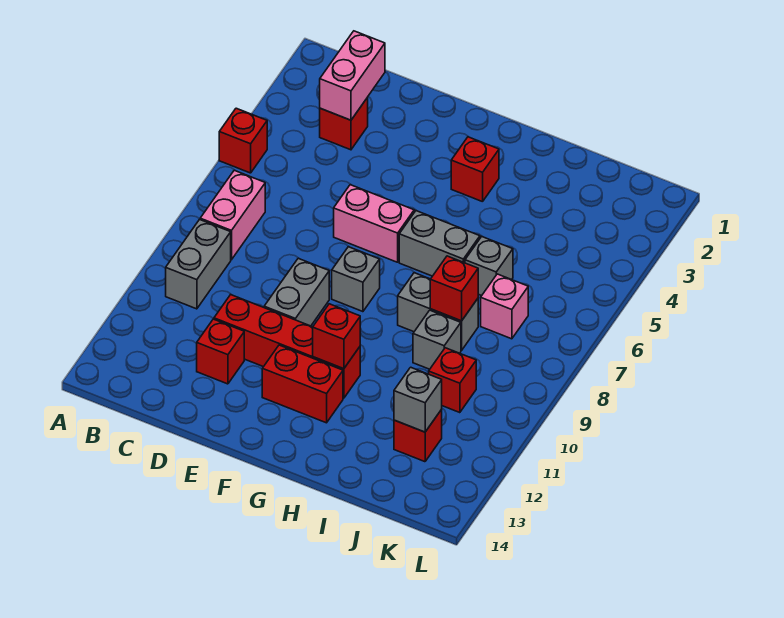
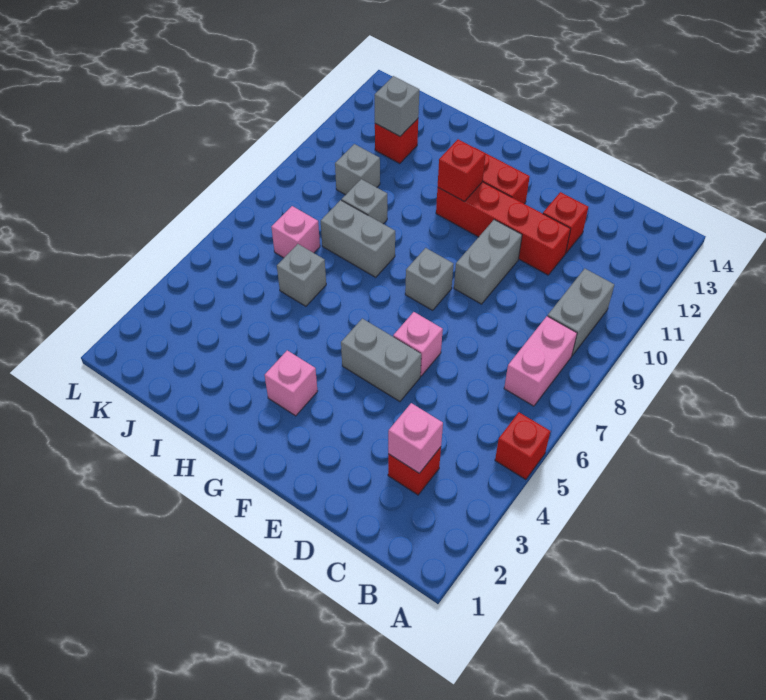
pink brick C2:C3 level 2 -> pink brick C3 level 2
pink brick E6:F6 level 1 -> pink brick E6 level 1
red brick G3 level 1 -> pink brick G3 level 1
grey brick G6:H6 level 1 -> grey brick E5:F5 level 1
red brick I8 level 2 -> none
red brick J10 level 1 -> grey brick J10 level 1

